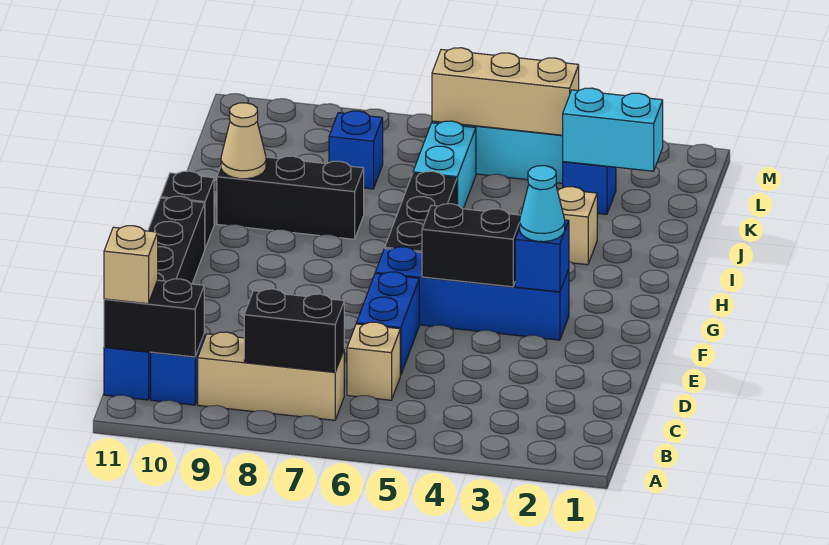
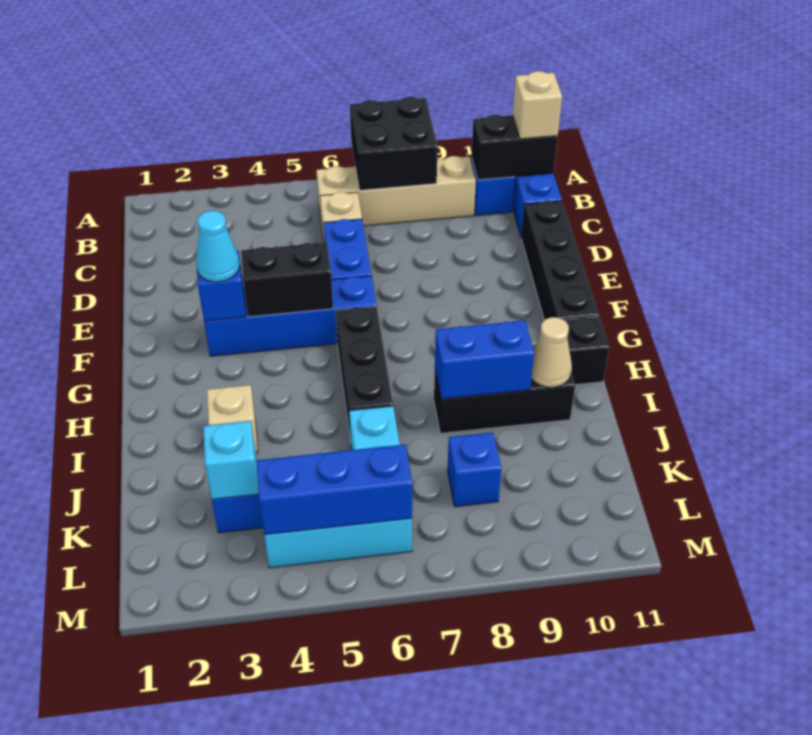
tan brick B7:B9 level 1 -> tan brick B6:B9 level 1
black brick B7:B8 level 2 -> black brick A7:B8 level 2
none -> blue brick I8:I9 level 2
cyan brick K2:K3 level 2 -> cyan brick K3 level 2
tan brick L4:L6 level 2 -> blue brick L4:L6 level 2

